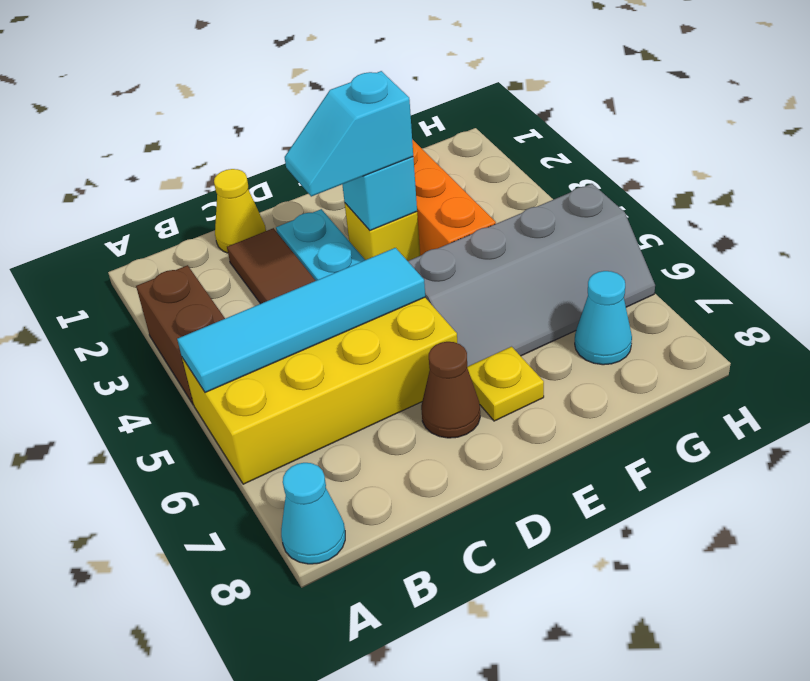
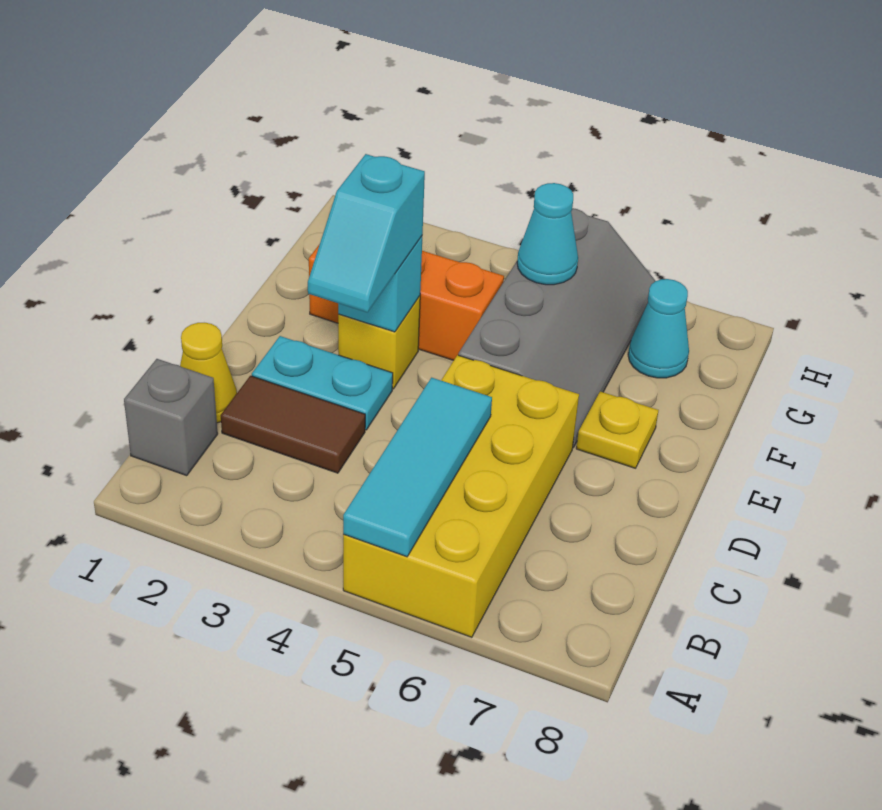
brown brick A3:A4 level 1 -> none
cyan tile A5:D5 level 2 -> cyan tile A5:C5 level 2
cyan cone A8 level 1 -> cyan cone G5 level 2
none -> grey brick B1 level 1
brown cone D7 level 1 -> none

